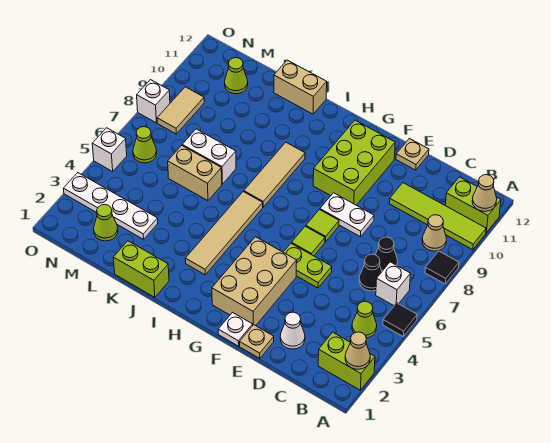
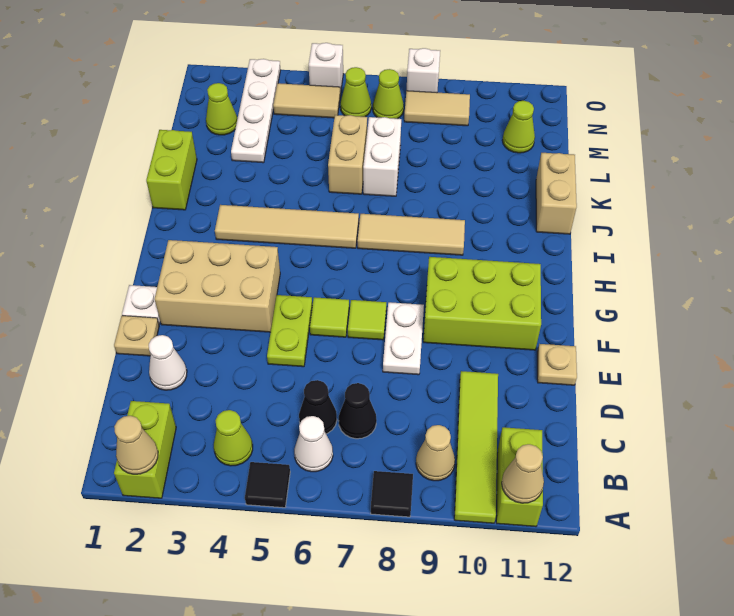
white brick B6 level 1 -> white cone B6 level 1
none -> tan tile N4:N5 level 1
none -> lime cone N7 level 1

